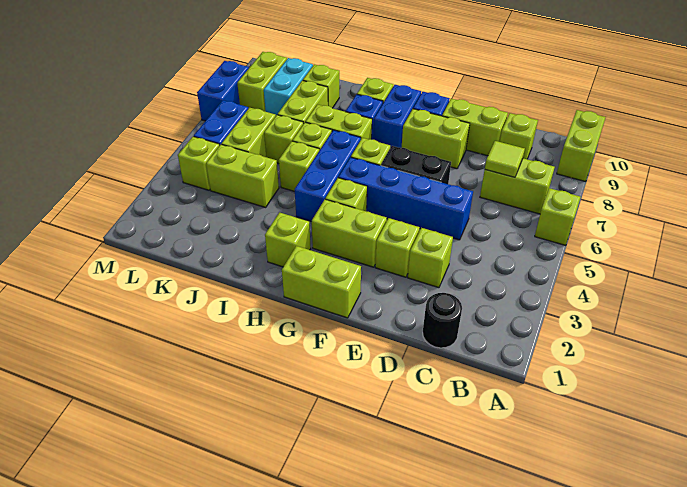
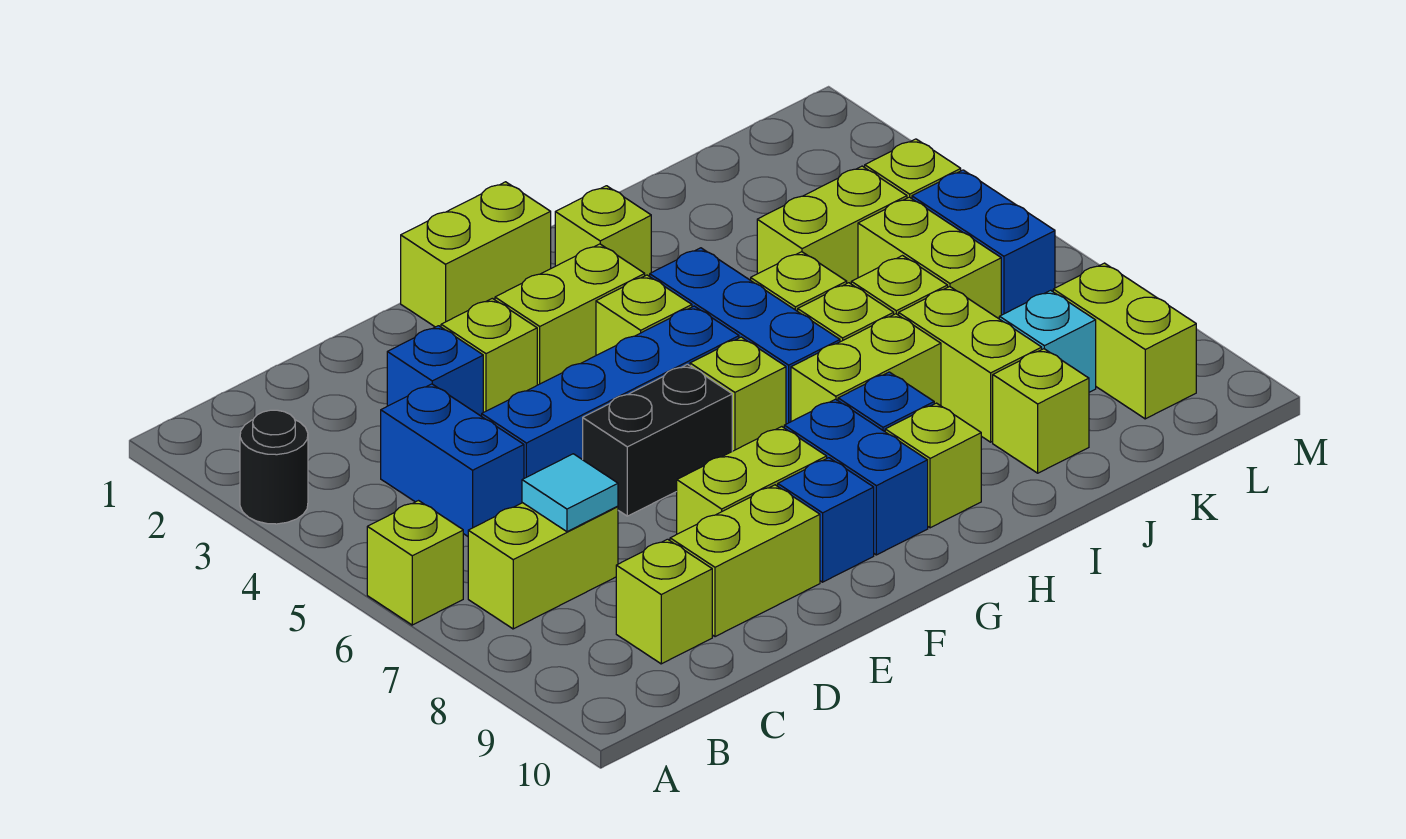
lime brick A9:A10 level 1 -> none
black round brick C1 level 1 -> black round brick A3 level 1
lime tile C7 level 2 -> cyan tile C7 level 2
lime brick D3 level 1 -> blue brick D3 level 1
cyan brick K8:K9 level 1 -> cyan brick K8 level 1
blue brick M7:M8 level 1 -> blue brick C4:C5 level 1

